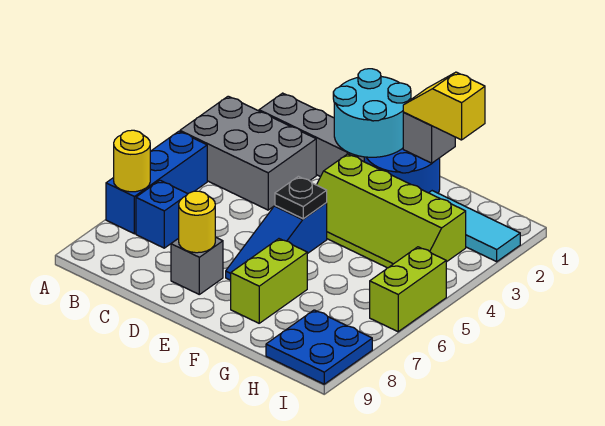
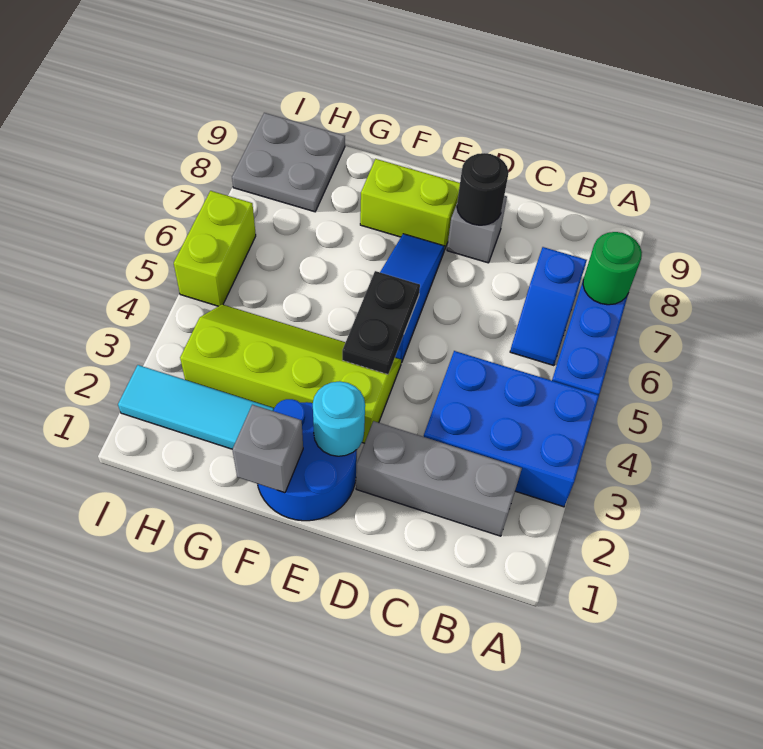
grey brick A3:C4 level 1 -> blue brick A3:C4 level 1
yellow round brick A7 level 2 -> green round brick A7 level 2
cyan round brick D1:E2 level 2 -> cyan round brick E2 level 2
yellow round brick D8 level 2 -> black round brick D8 level 2
black plate E5 level 2 -> black plate E4:E5 level 2
yellow slope F1:G1 level 3 top G -> none
lime brick F7:F8 level 1 -> lime brick E8:F8 level 1
blue plate H8:I9 level 1 -> grey plate H8:I9 level 1

